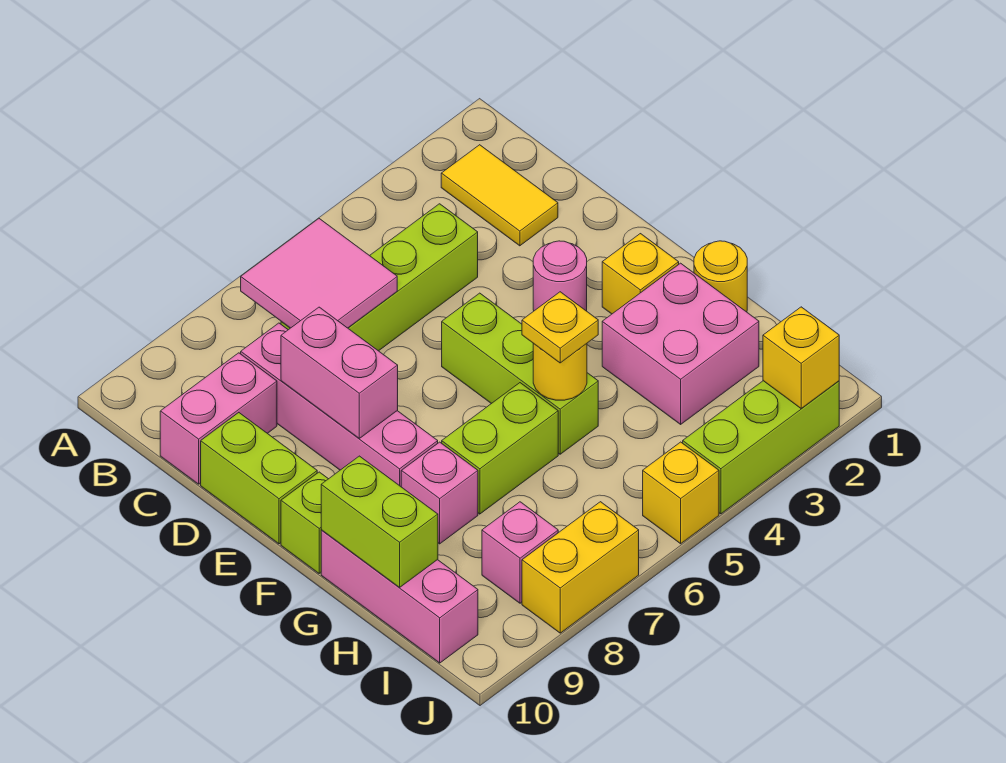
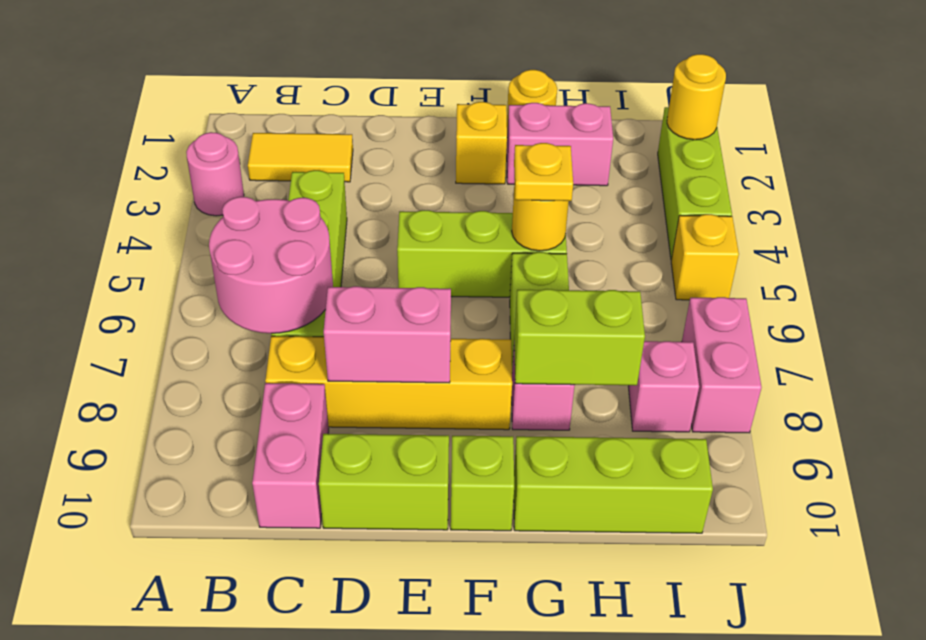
pink tile B6:C7 level 2 -> pink round brick B6:C7 level 2
pink brick C8:F8 level 1 -> yellow brick C8:F8 level 1
pink round brick E3 level 1 -> pink round brick A3 level 1
pink brick G2:H3 level 1 -> pink brick G2:H2 level 1
pink brick G10:I10 level 1 -> lime brick G10:I10 level 1
lime brick G10:H10 level 2 -> lime brick G8:H8 level 2
yellow brick J2 level 2 -> yellow round brick J2 level 2
yellow brick J7:J8 level 1 -> pink brick J7:J8 level 1

